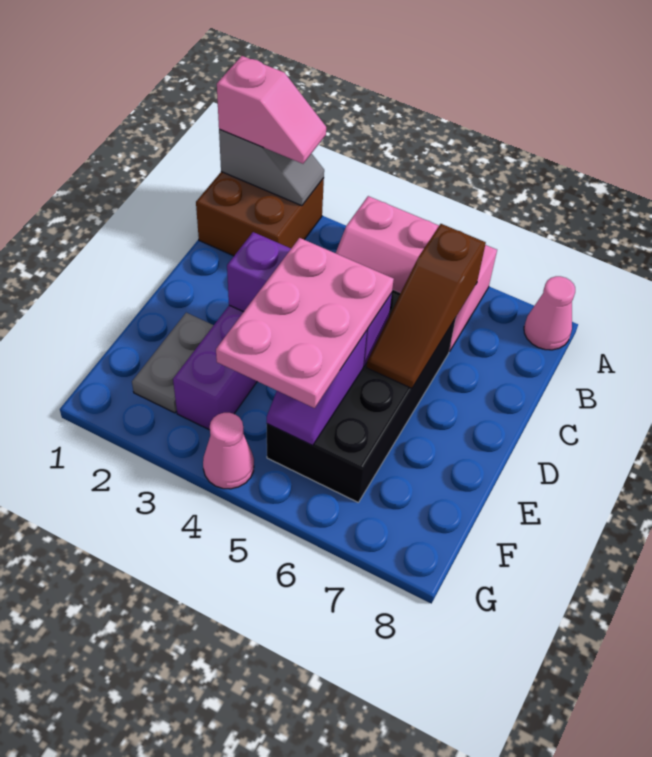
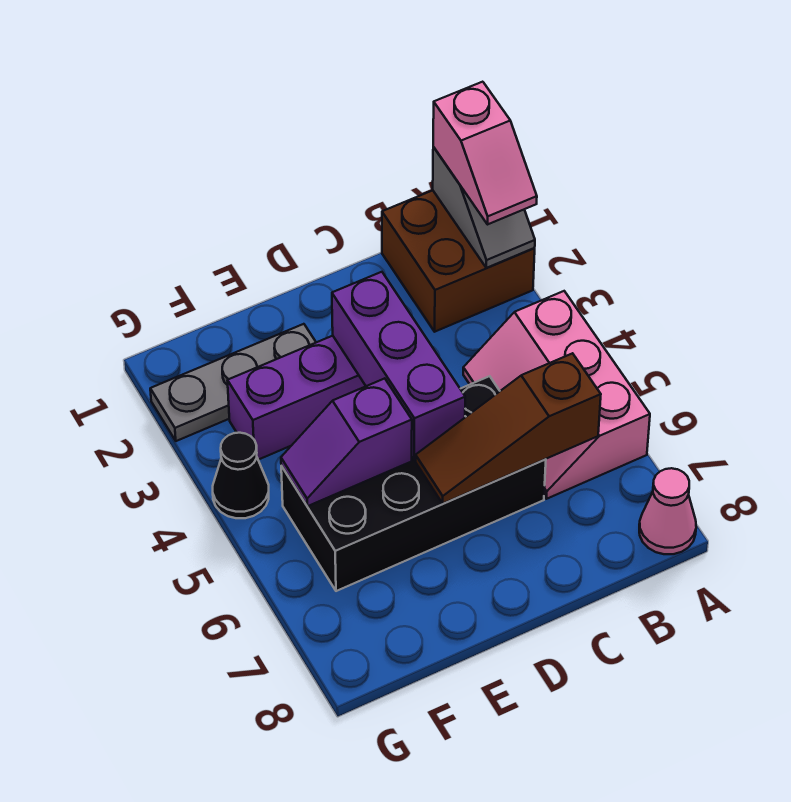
pink plate D4:F5 level 3 -> none
grey plate E2:F2 level 1 -> grey plate E2:G2 level 1
pink cone G4 level 1 -> black cone G4 level 1

